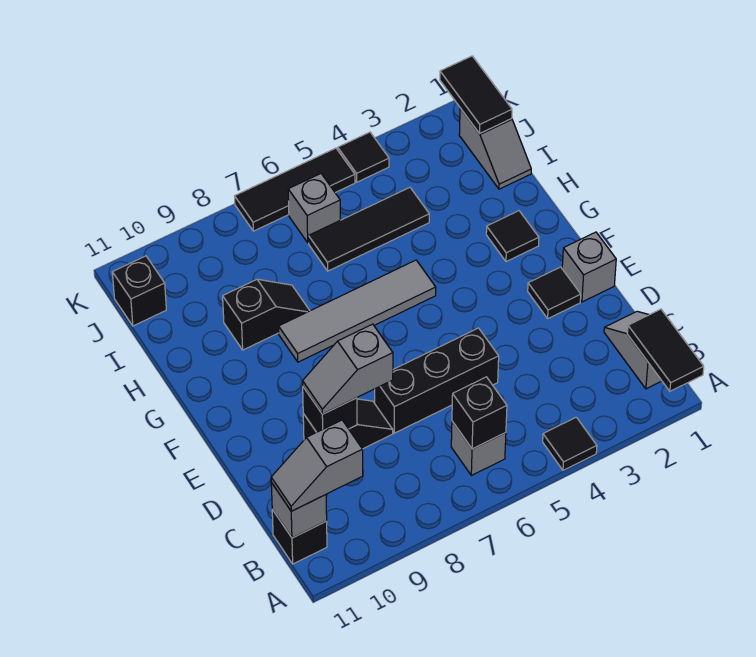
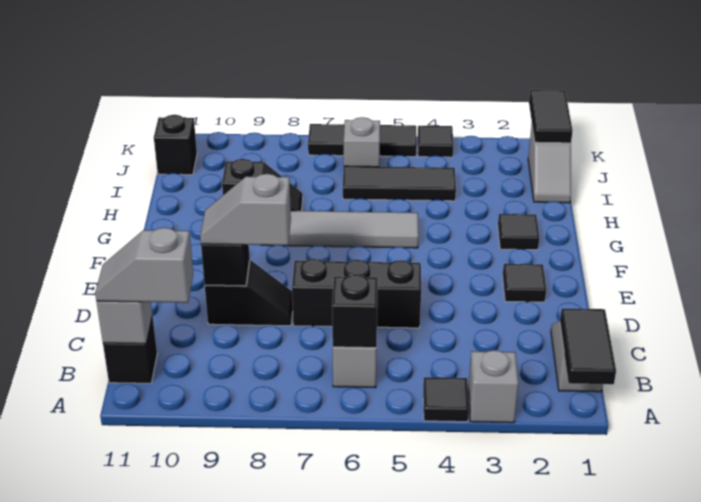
grey brick E1 level 1 -> grey brick A3 level 1

